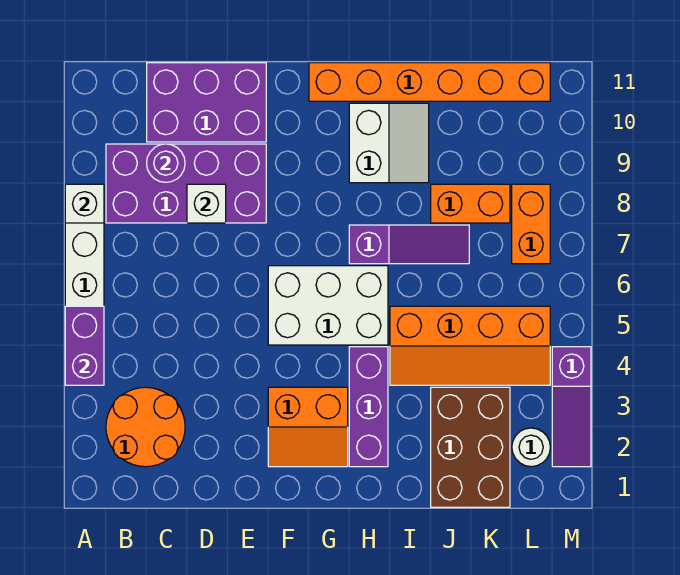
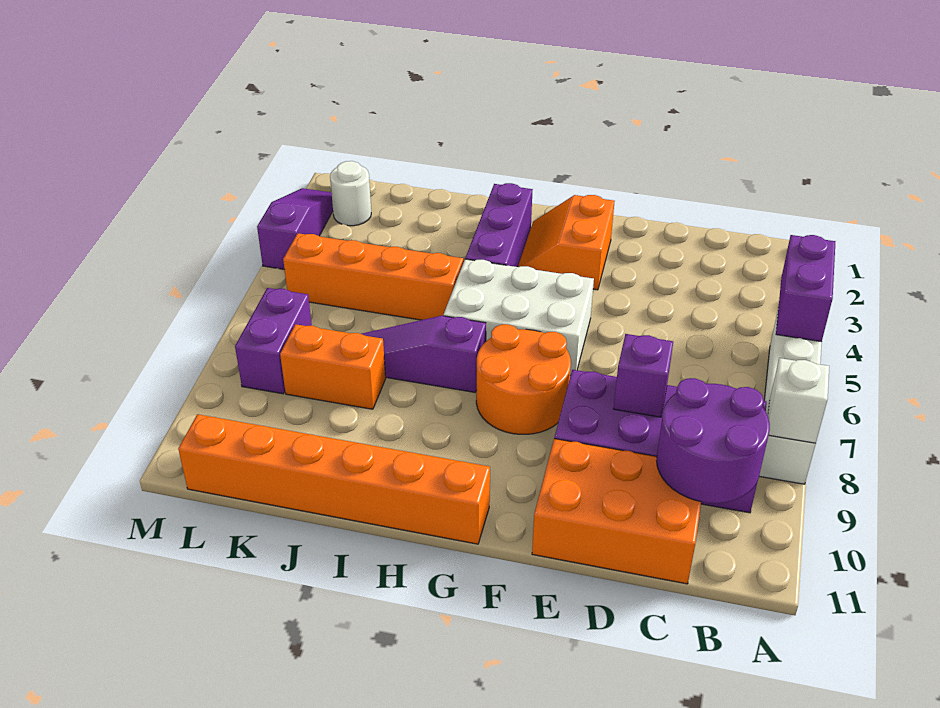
orange round brick B2:C3 level 1 -> orange round brick F7:G8 level 1
purple round brick C9 level 2 -> purple round brick B9:C10 level 2
purple brick C10:E11 level 1 -> orange brick C10:E11 level 1
white brick D8 level 2 -> purple brick D8 level 2
orange slope F2:G3 level 1 top 3 -> orange slope F2:G3 level 1 top F
white slope H9:I10 level 1 top H -> none
brown brick J1:K3 level 1 -> none
orange brick L7:L8 level 1 -> purple brick L7:L8 level 1

